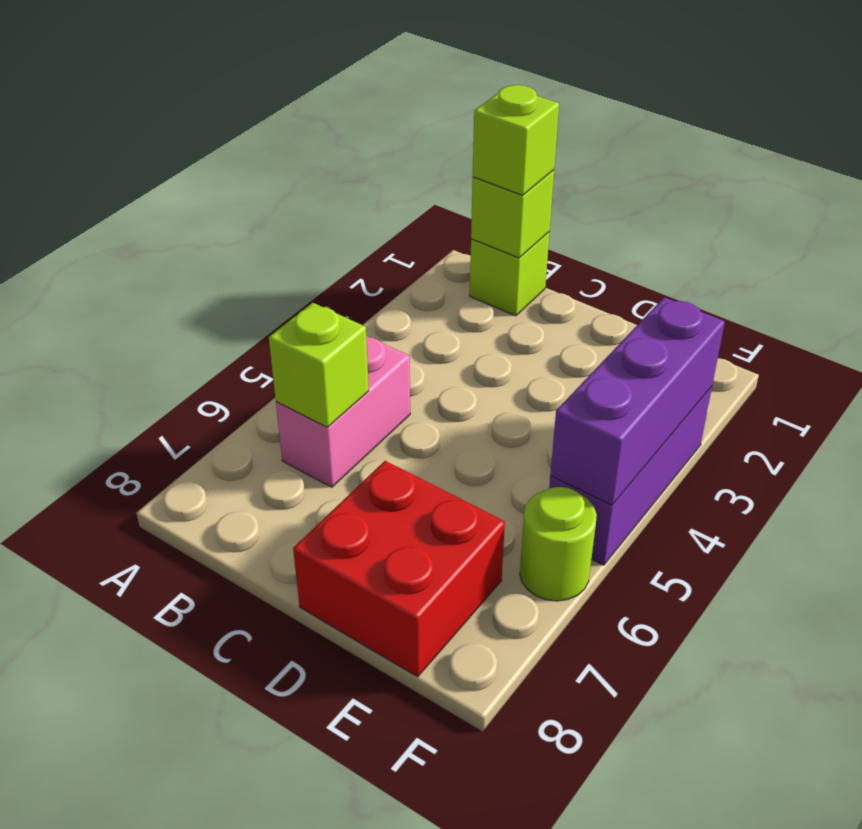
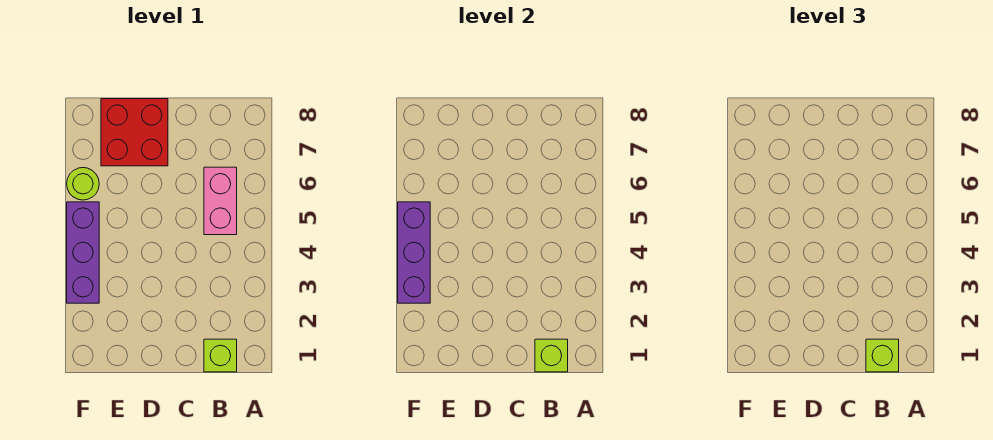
lime brick B6 level 2 -> none

